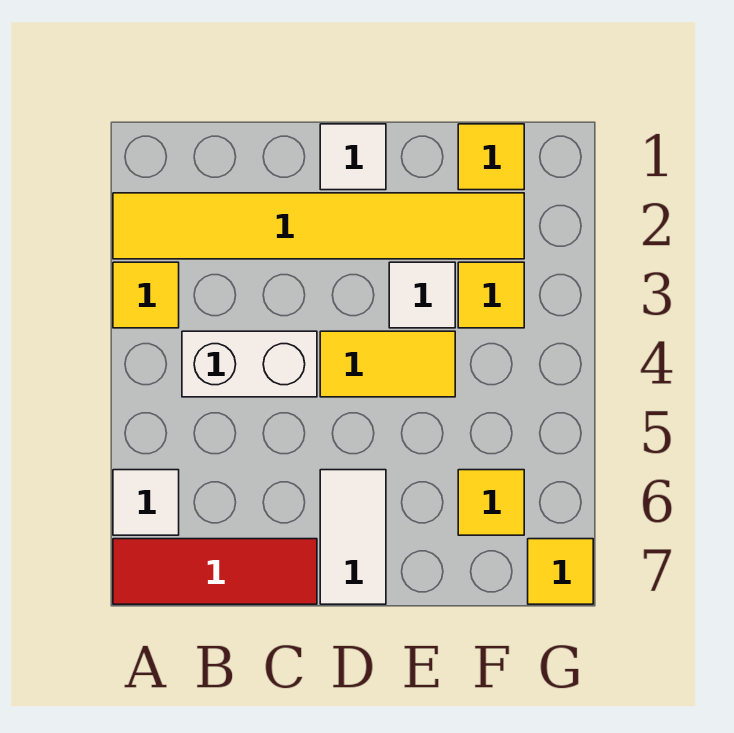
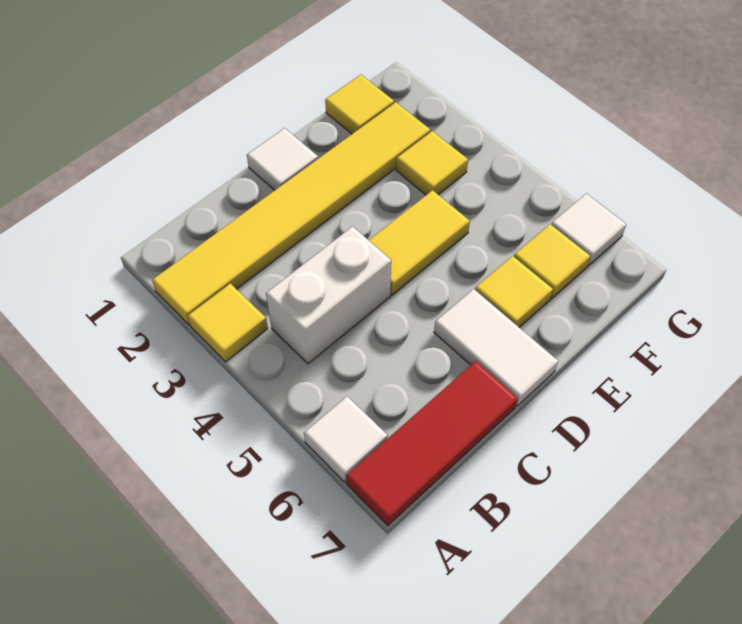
white tile E3 level 1 -> white tile G6 level 1
yellow tile G7 level 1 -> yellow tile E6 level 1

